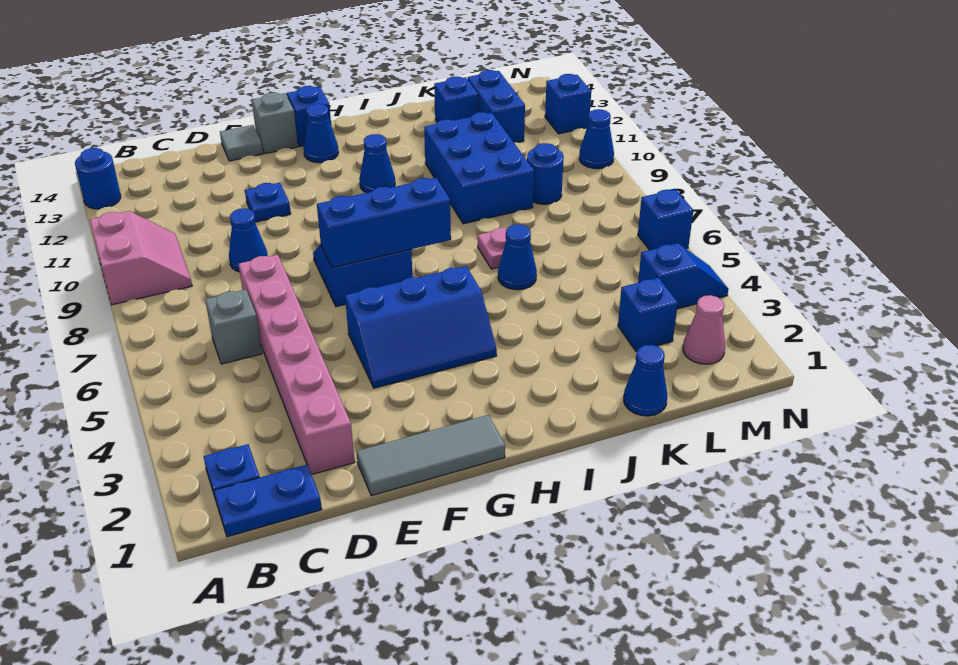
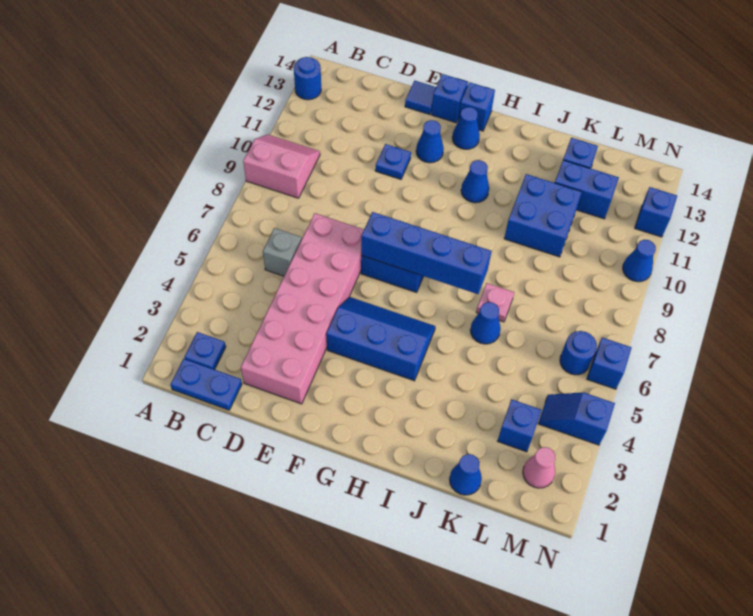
pink slope A9:B10 level 1 top A -> pink slope A9:B10 level 1 top 9
pink brick D2:D7 level 1 -> pink brick D2:E7 level 1
blue cone D9 level 1 -> blue cone F12 level 1
grey tile E1:G1 level 1 -> none
grey tile E14 level 1 -> blue tile E14 level 1
blue slope F4:H5 level 1 top 5 -> blue slope F4:H5 level 1 top 4
blue brick F7:H7 level 2 -> blue brick F7:I7 level 2
grey brick F14 level 1 -> blue brick F14 level 1
blue brick J9:K11 level 1 -> blue brick J10:K11 level 1
blue round brick L9 level 1 -> blue round brick M6 level 1
blue brick L12:L13 level 1 -> blue brick K12:L12 level 1
blue slope M4:N4 level 1 top M -> blue slope M4:N4 level 1 top N

